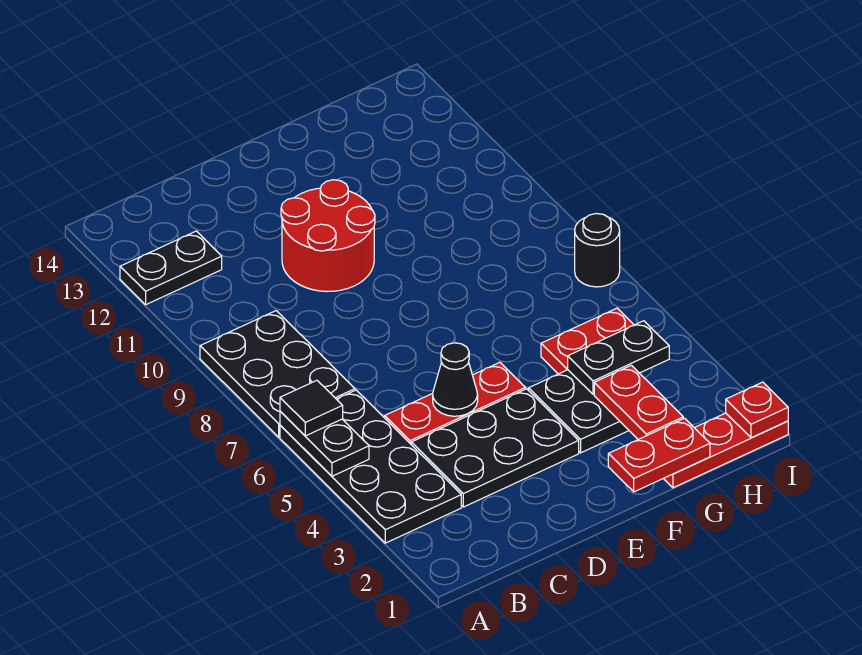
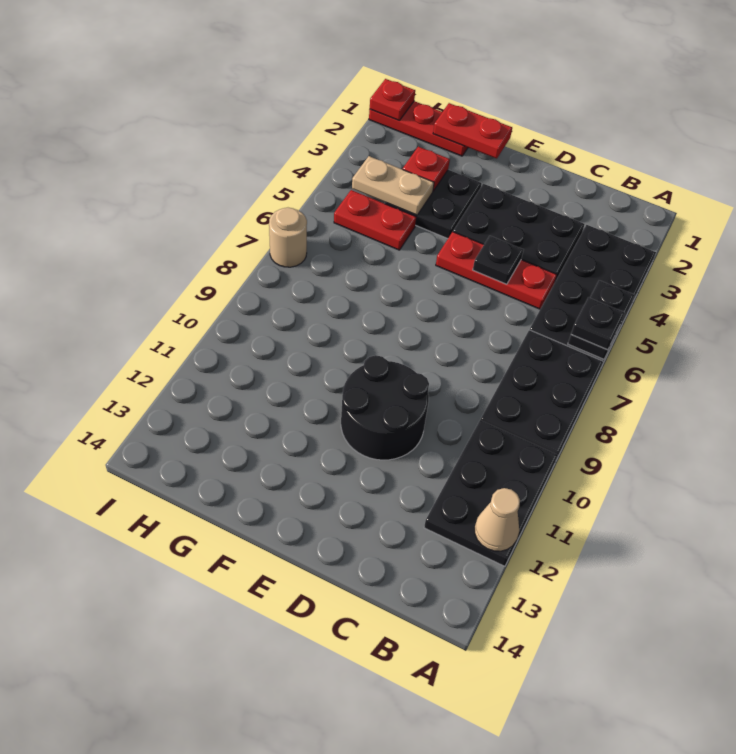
black tile A6 level 3 -> black plate A6 level 3
black plate A12:B12 level 1 -> black plate A10:B12 level 1
none -> tan cone A12 level 2
black cone D5 level 2 -> black plate D5 level 2
red round brick D10:E11 level 1 -> black round brick D10:E11 level 1
red plate G2:G3 level 2 -> red plate G3 level 2
black plate G4:H4 level 2 -> tan plate G4:H4 level 2
black round brick I7 level 1 -> tan round brick I7 level 1

